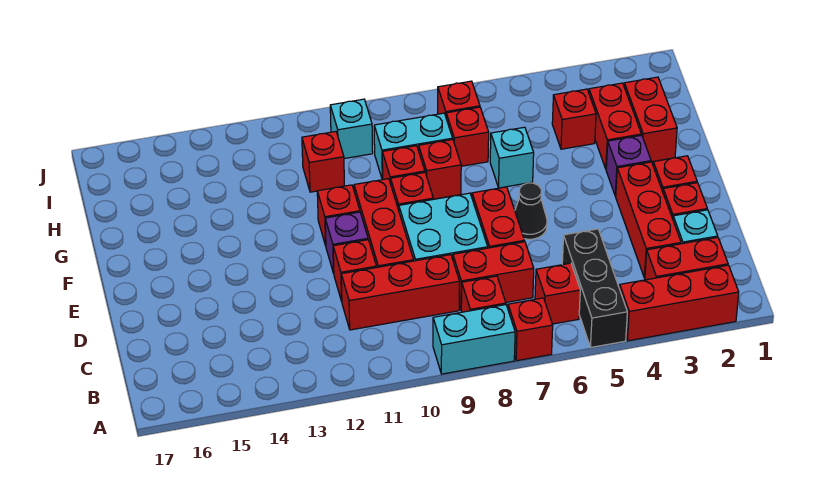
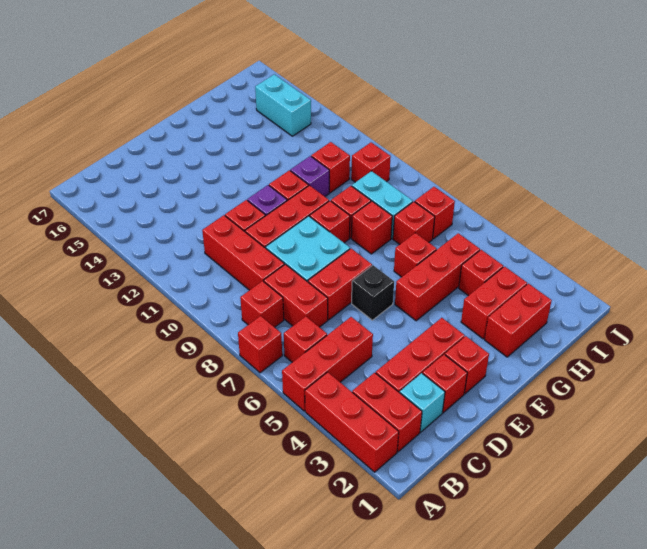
black brick A5:C5 level 1 -> red brick A5:C5 level 1
cyan brick A8:A9 level 1 -> cyan brick I14:I15 level 1
black cone E6 level 1 -> black brick E6 level 1
purple brick F3 level 1 -> purple brick G11 level 1
none -> red brick F5:H5 level 1
cyan brick G6 level 1 -> red brick G6 level 1
cyan brick I10 level 1 -> red brick I10 level 1

